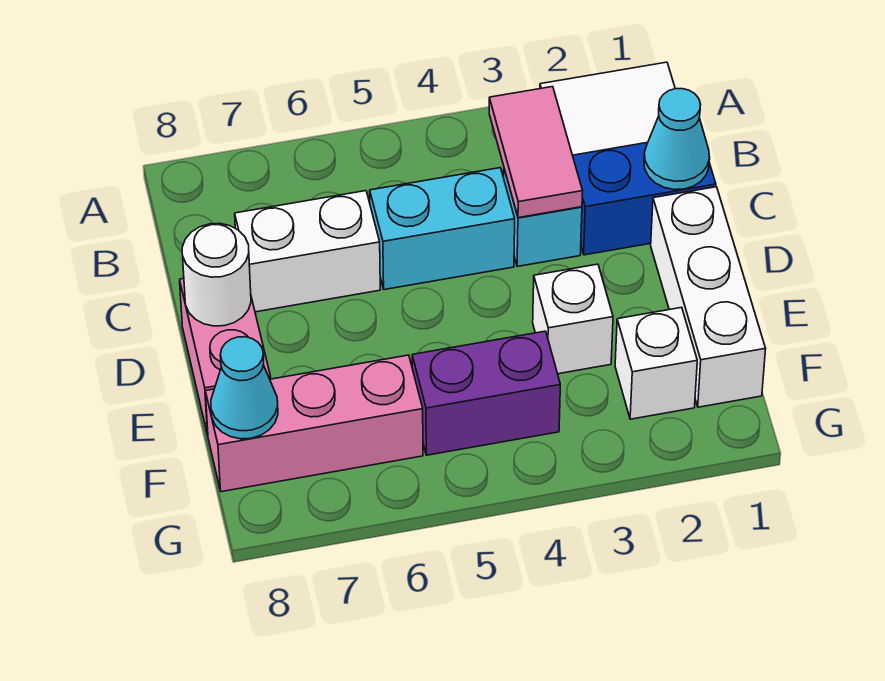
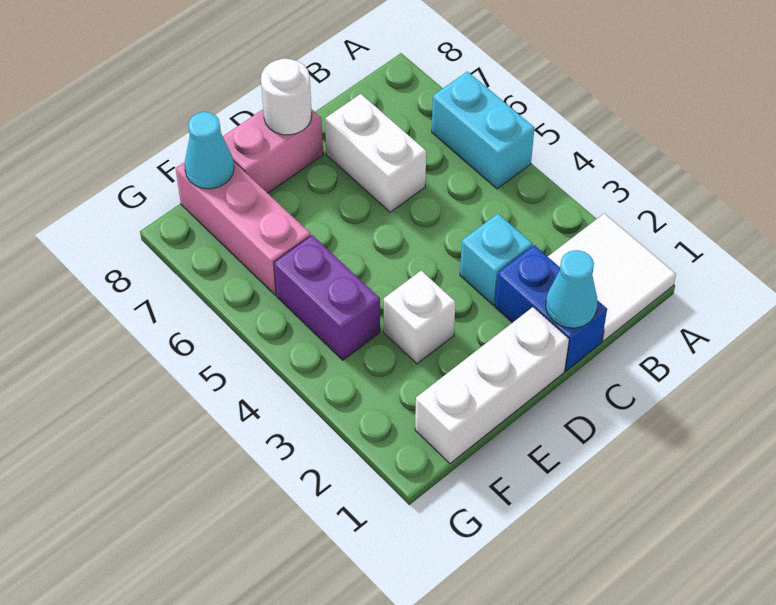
pink tile B3:C3 level 2 -> none
cyan brick C4:C5 level 1 -> cyan brick A5:A6 level 1
white brick F2 level 1 -> none

